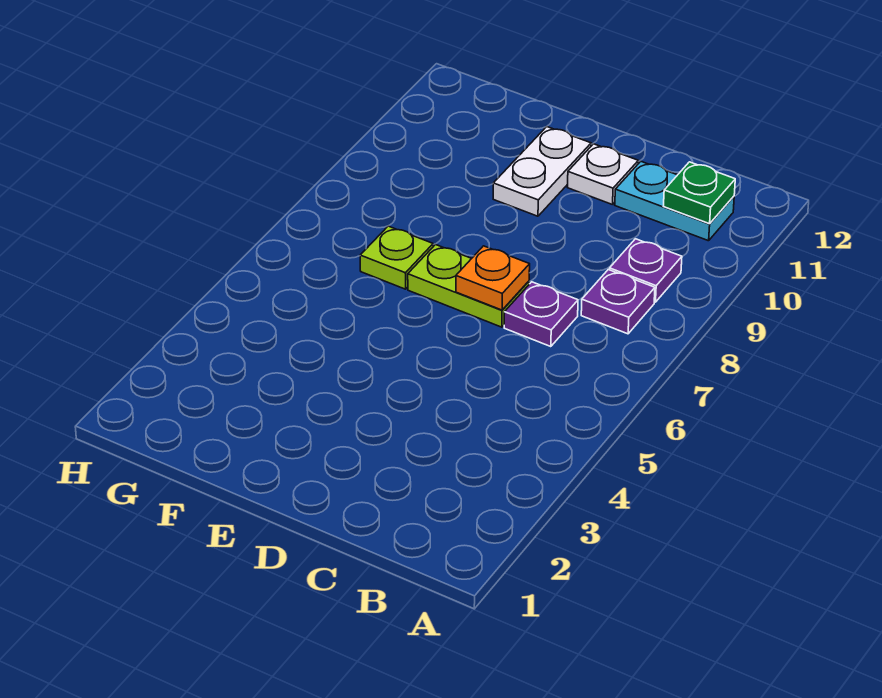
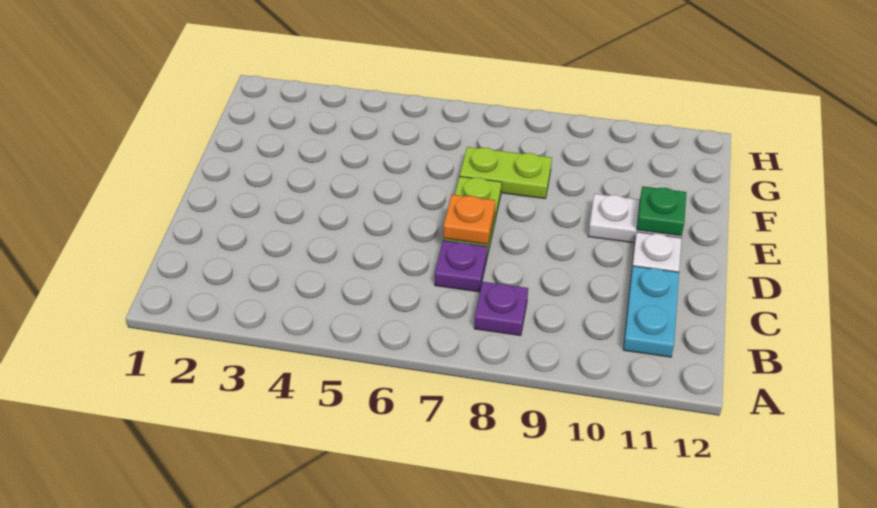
purple plate B9 level 1 -> none
green plate B11 level 2 -> green plate E11 level 2
lime plate F7 level 1 -> lime plate F7:F8 level 1

